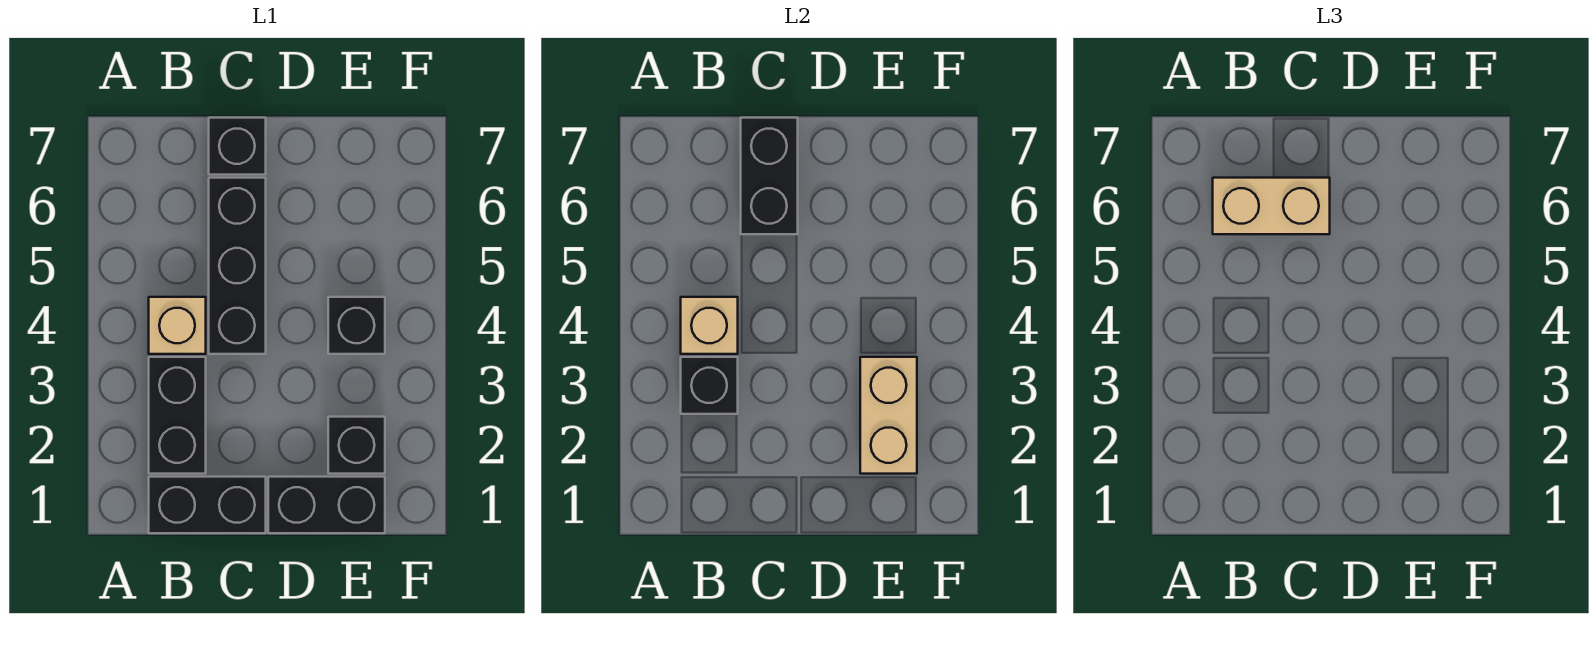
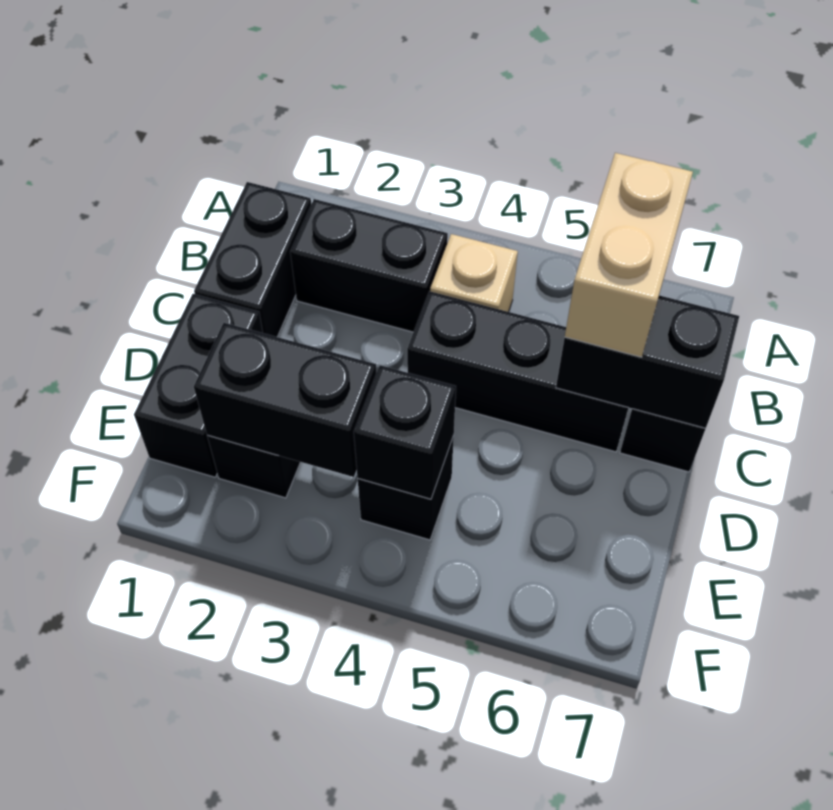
black brick B3 level 2 -> black brick E4 level 2
tan brick B4 level 2 -> none
tan brick E2:E3 level 2 -> black brick E2:E3 level 2

